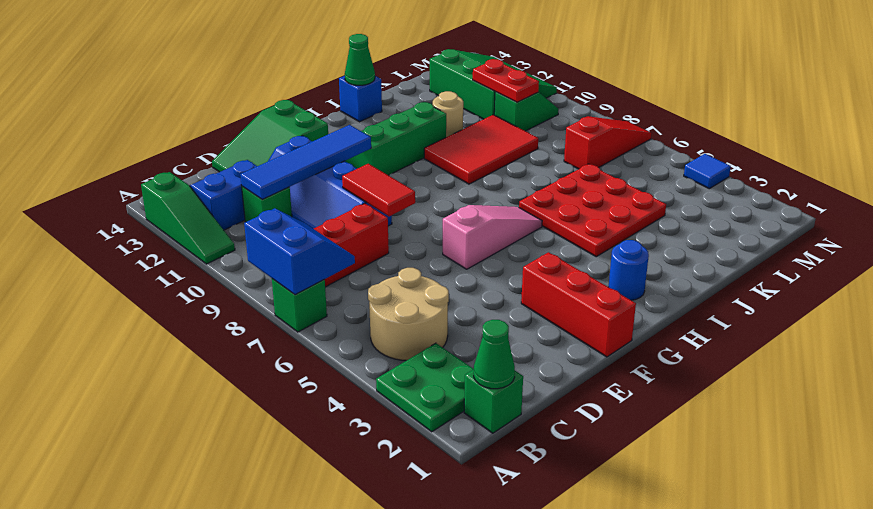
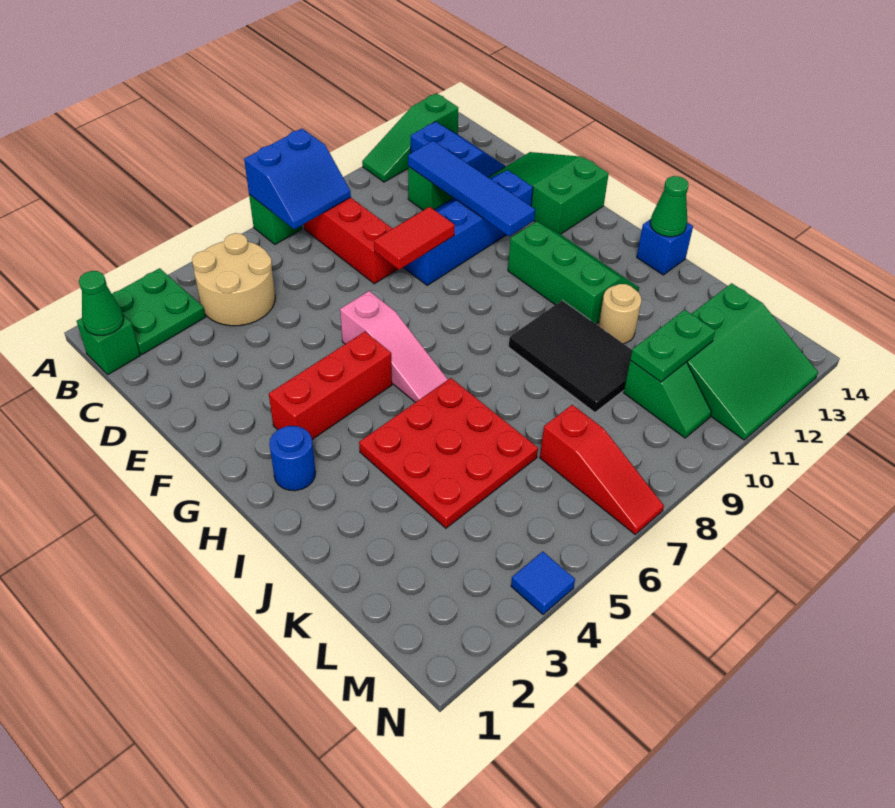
red brick F1:F3 level 1 -> red brick G3:G5 level 1
red tile I9:K10 level 1 -> black tile I9:K10 level 1
red plate L10:L11 level 2 -> green plate L10:L11 level 2

